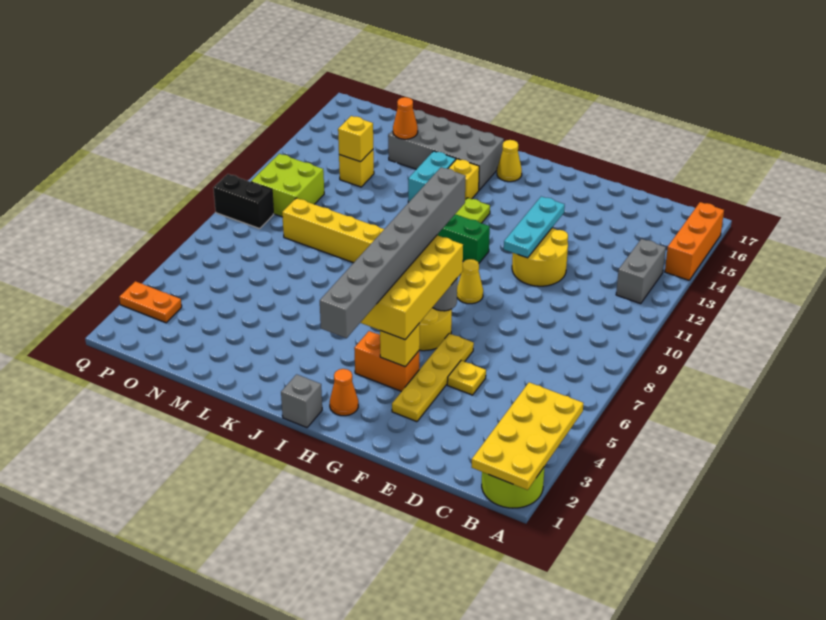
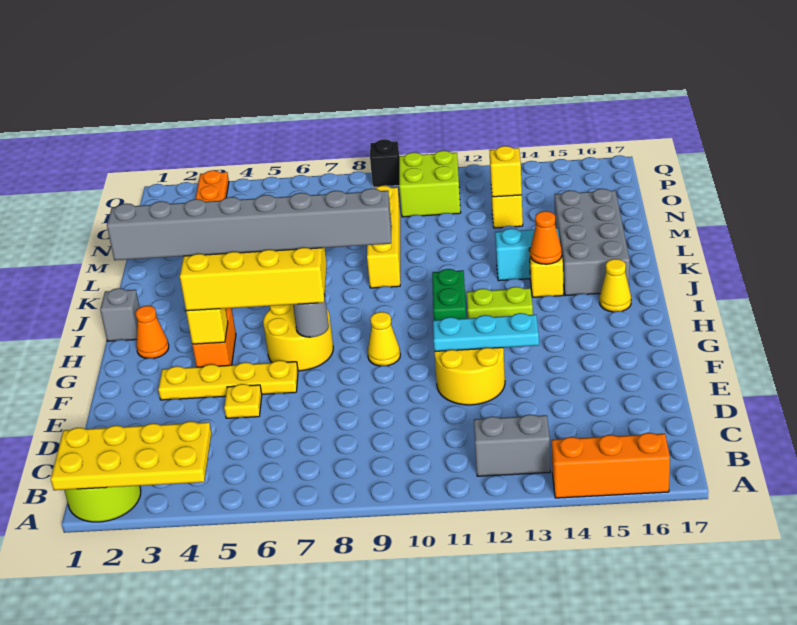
orange cone M15 level 2 -> orange cone J14 level 2
black brick P9:Q9 level 1 -> black brick Q9 level 1

